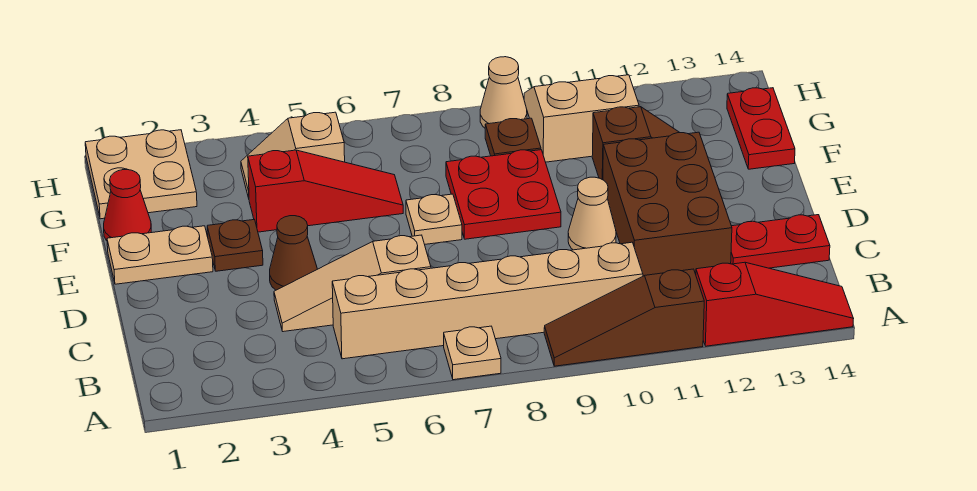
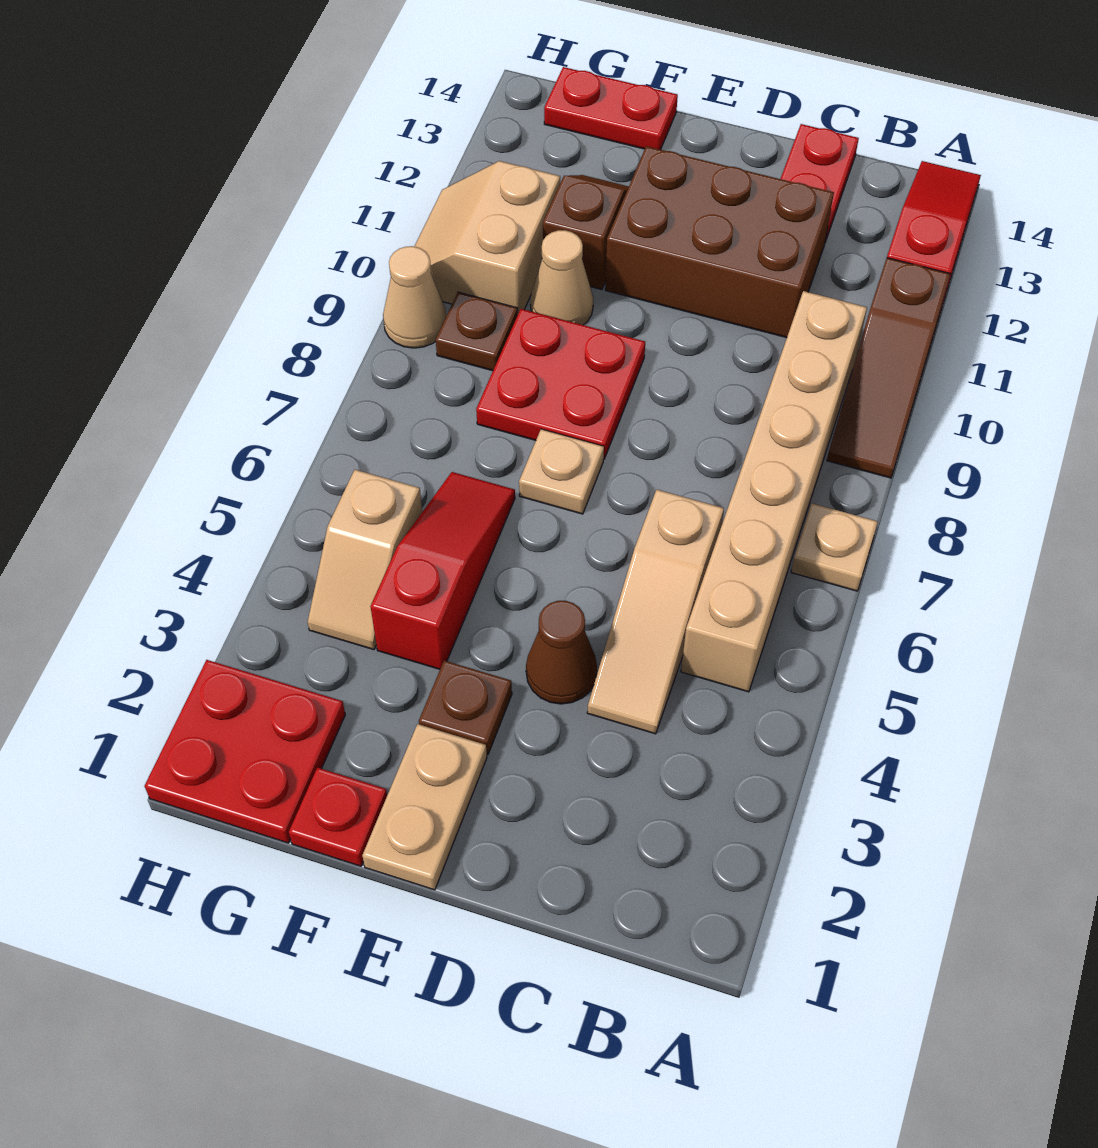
tan cone D10 level 1 -> tan cone F10 level 1
red cone F1 level 1 -> red plate F1 level 1
tan plate G1:H2 level 1 -> red plate G1:H2 level 1

